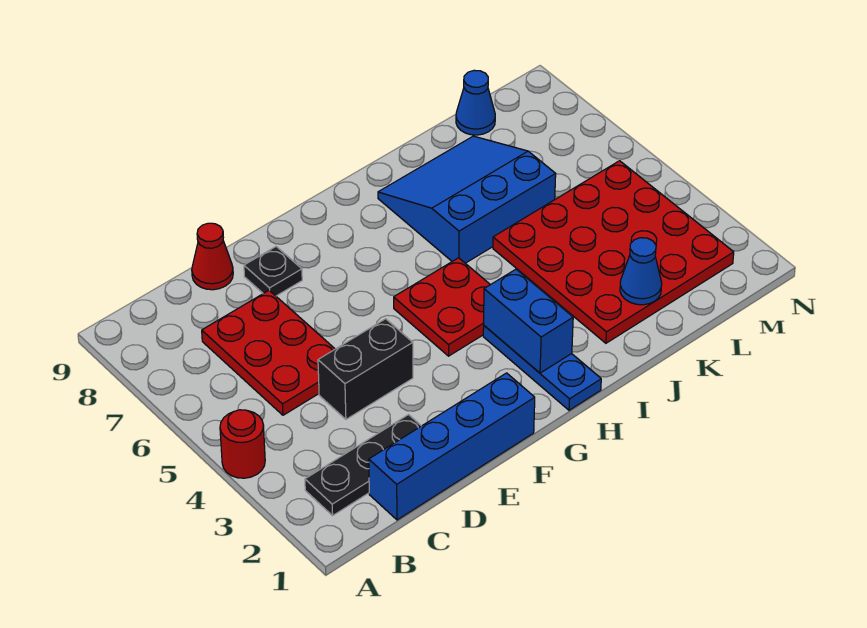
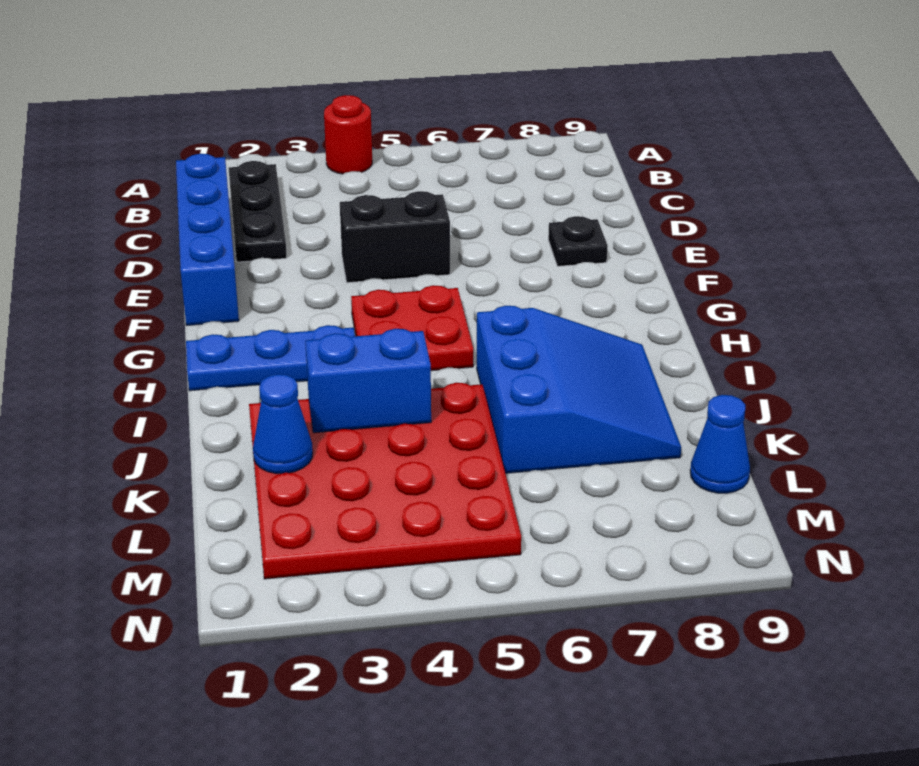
red plate C5:D7 level 1 -> none
black brick D4:E4 level 1 -> black brick E4:E5 level 1
red cone D9 level 1 -> none
blue brick H2:H3 level 2 -> blue brick J3:J4 level 2

